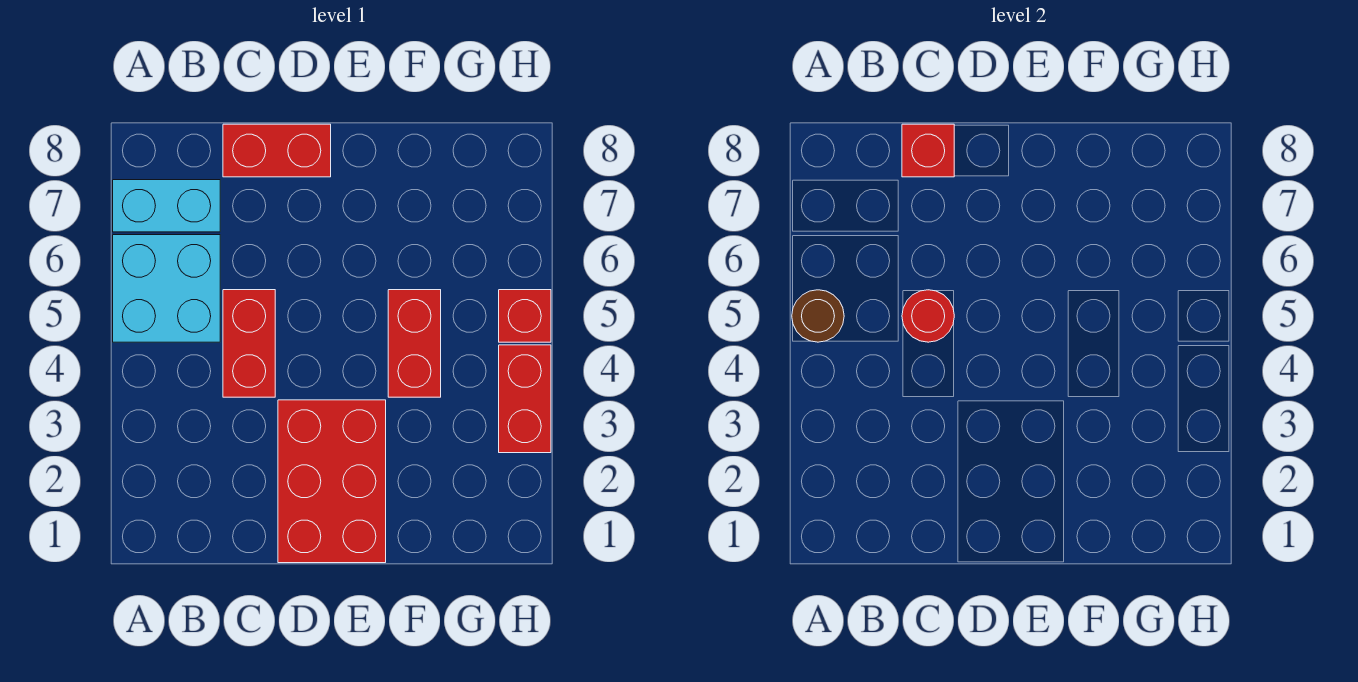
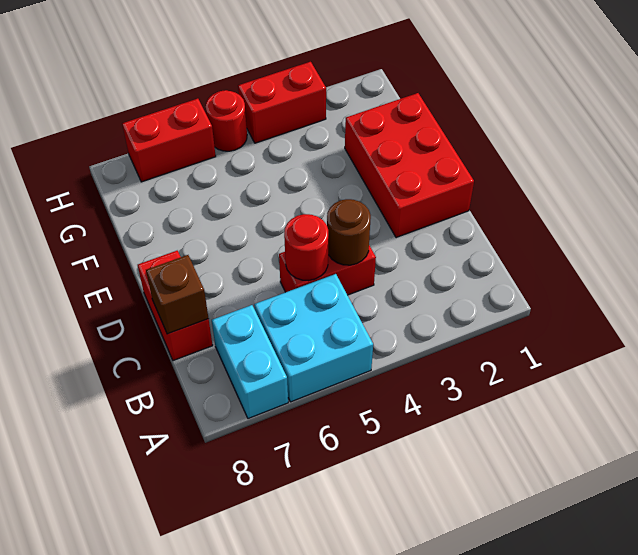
brown round brick A5 level 2 -> brown round brick C4 level 2
red brick C8 level 2 -> brown brick C8 level 2
red brick D1:E3 level 1 -> red brick D1:F2 level 1
red brick F4:F5 level 1 -> red brick H6:H7 level 1
red brick H5 level 1 -> red round brick H5 level 1

